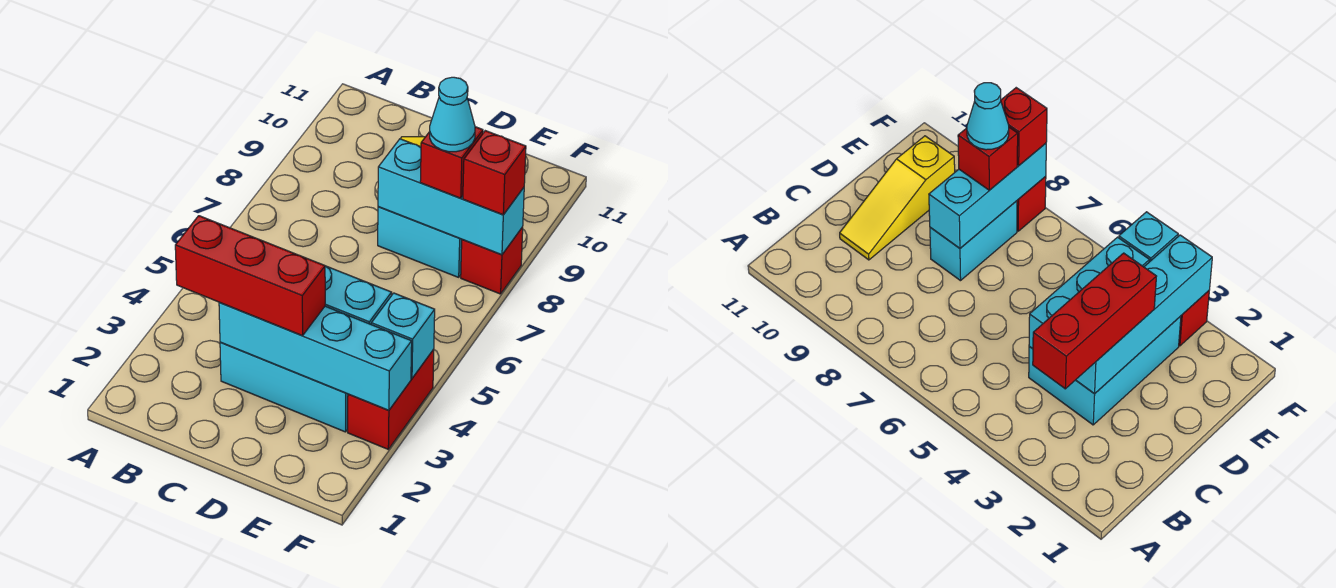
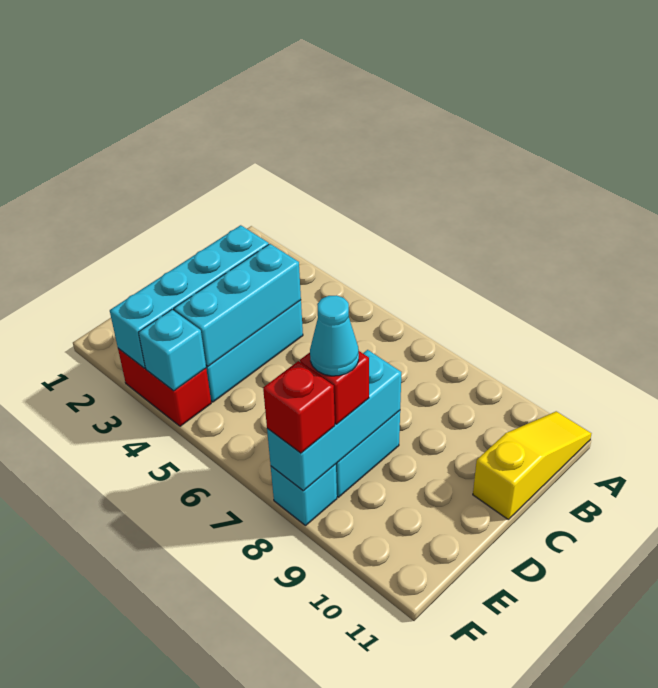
red brick B3:D3 level 3 -> none
yellow slope C10:E10 level 1 top E -> yellow slope A11:C11 level 1 top C
red brick F8 level 1 -> cyan brick F8 level 1

